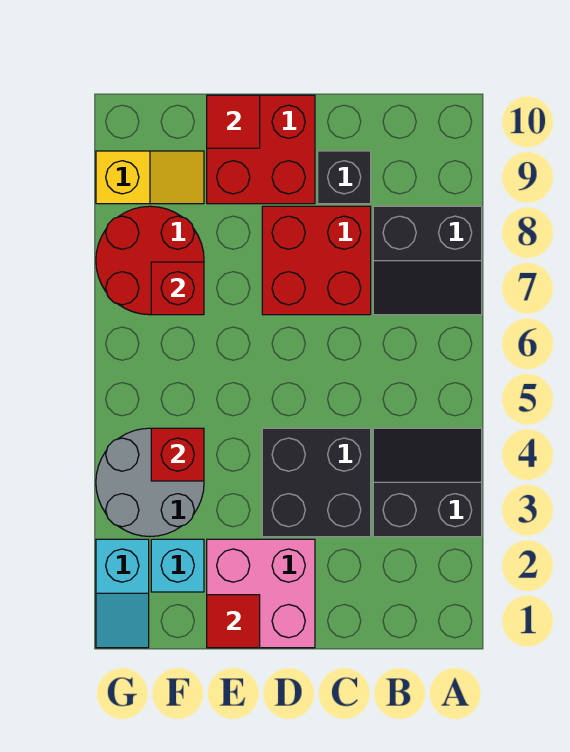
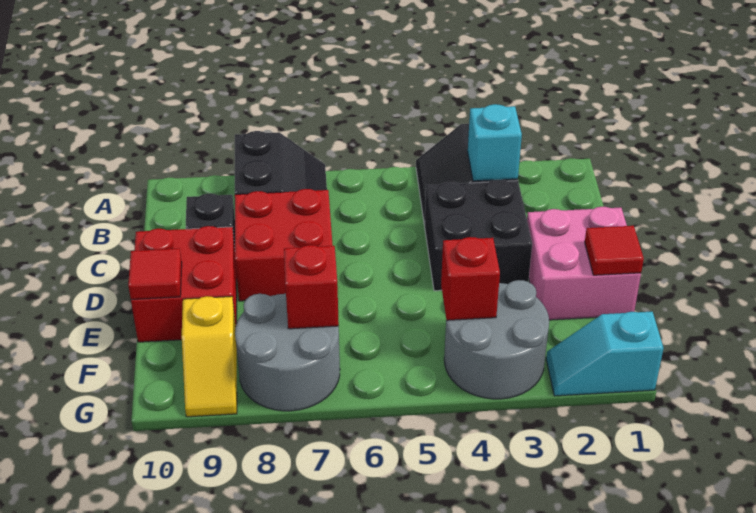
cyan brick F2 level 1 -> cyan brick B3 level 2
red round brick F7:G8 level 1 -> grey round brick F7:G8 level 1
yellow slope F9:G9 level 1 top G -> yellow slope F9:G9 level 1 top F
cyan slope G1:G2 level 1 top 2 -> cyan slope G1:G2 level 1 top 1

